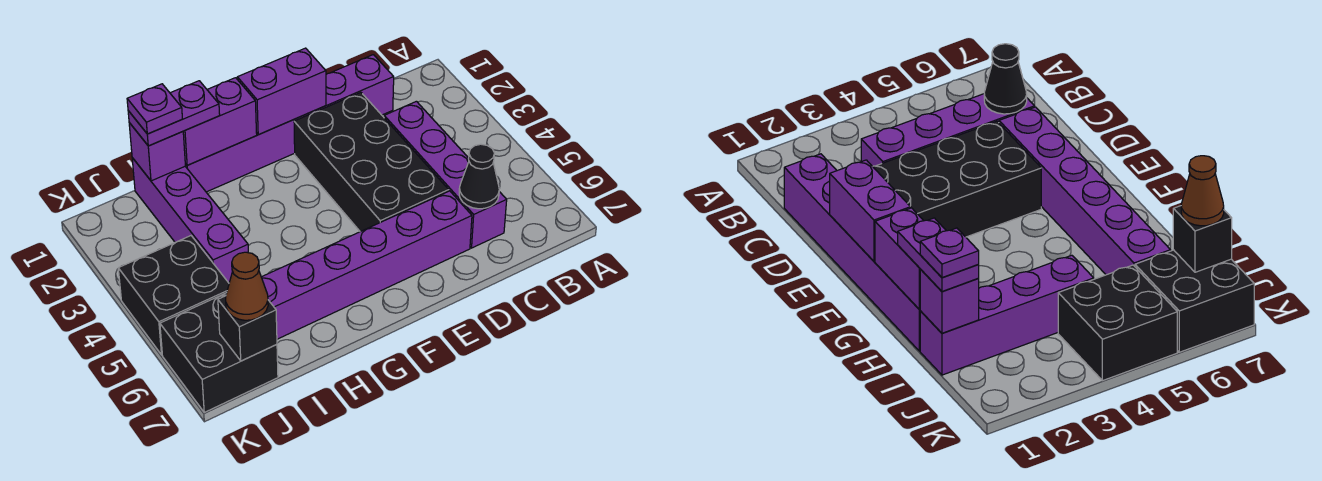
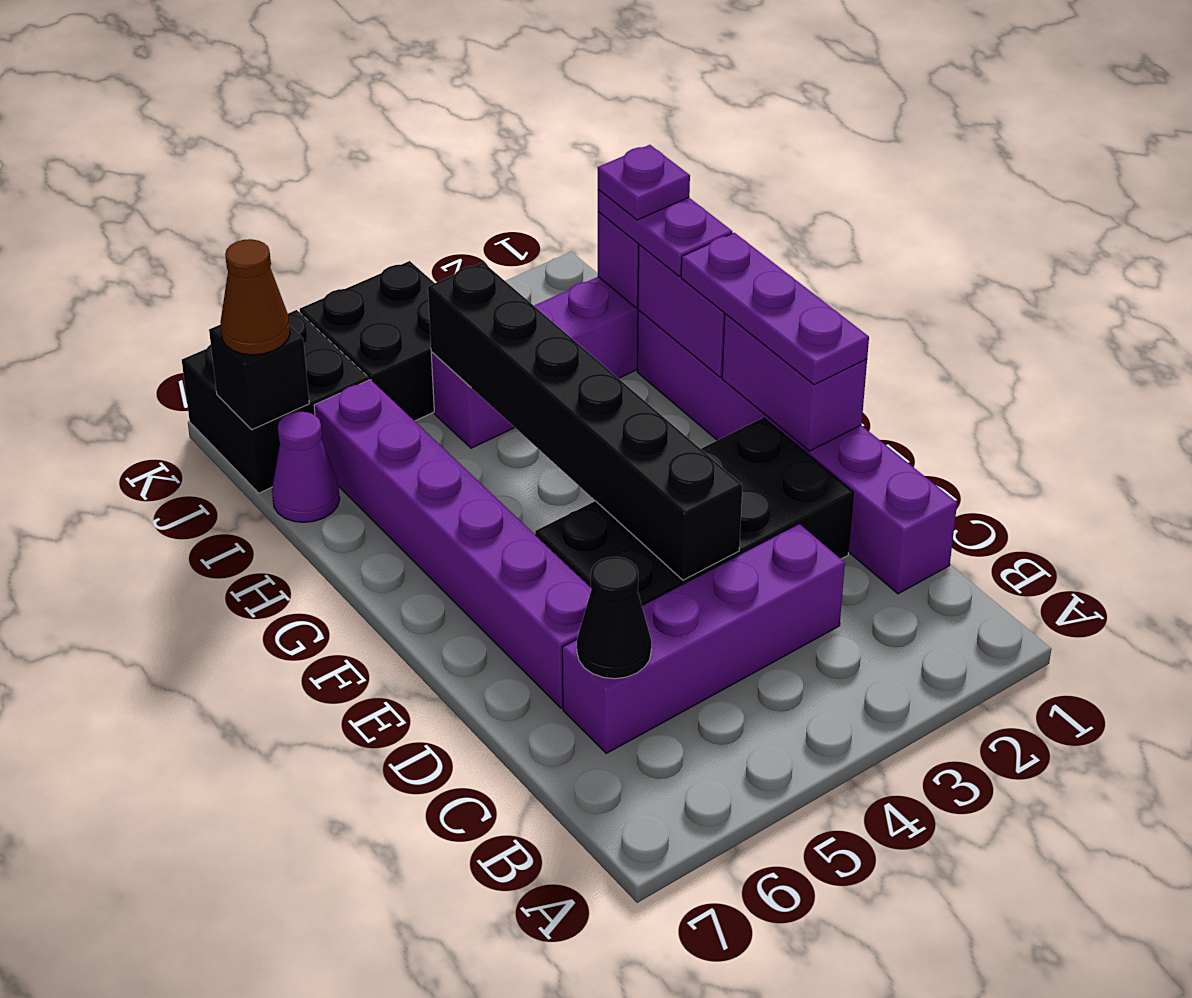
none -> black brick D4:I4 level 2
none -> purple plate E1:G1 level 3
none -> purple cone I7 level 1

